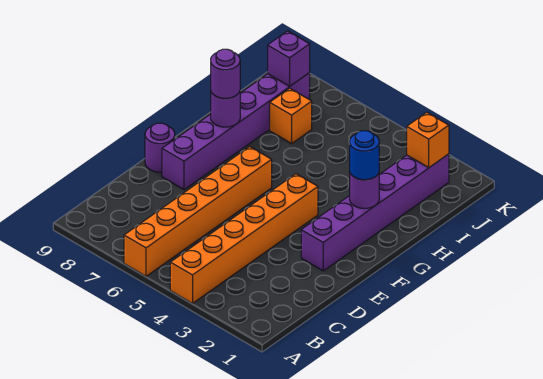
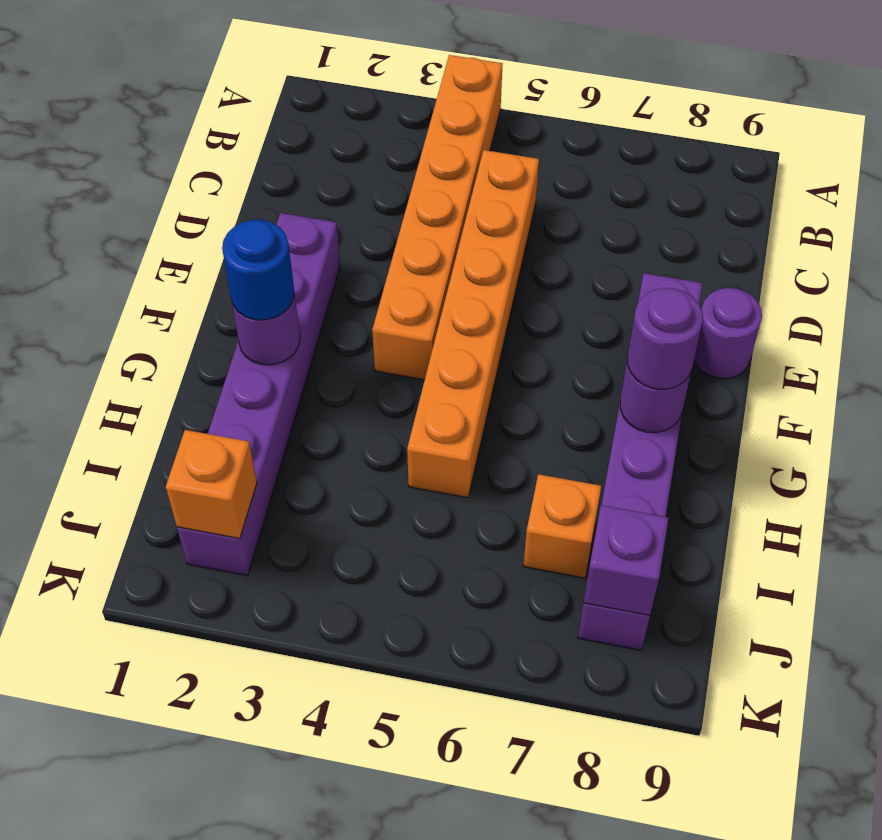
orange brick A6:F6 level 1 -> orange brick C5:H5 level 1

